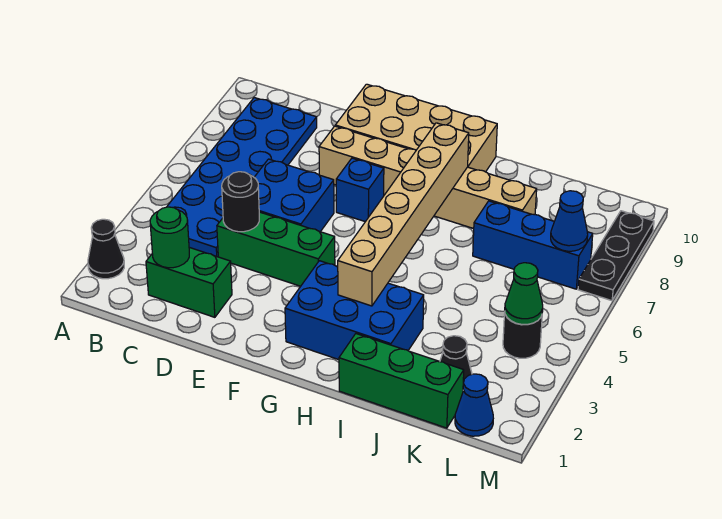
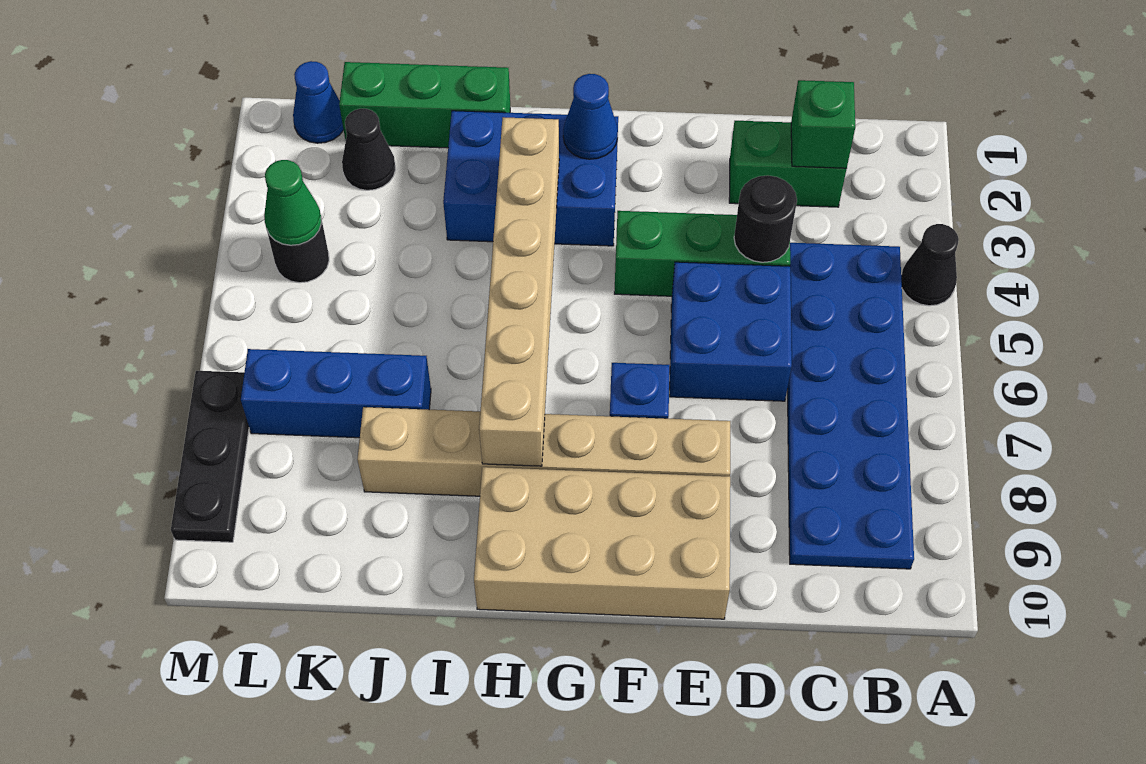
black cone A2 level 1 -> black cone A4 level 1
green round brick C2 level 2 -> green brick C2 level 2
blue cone L7 level 2 -> blue cone G2 level 2

